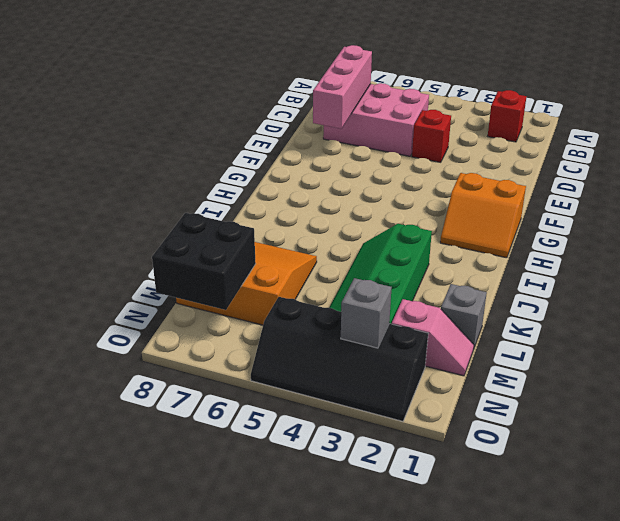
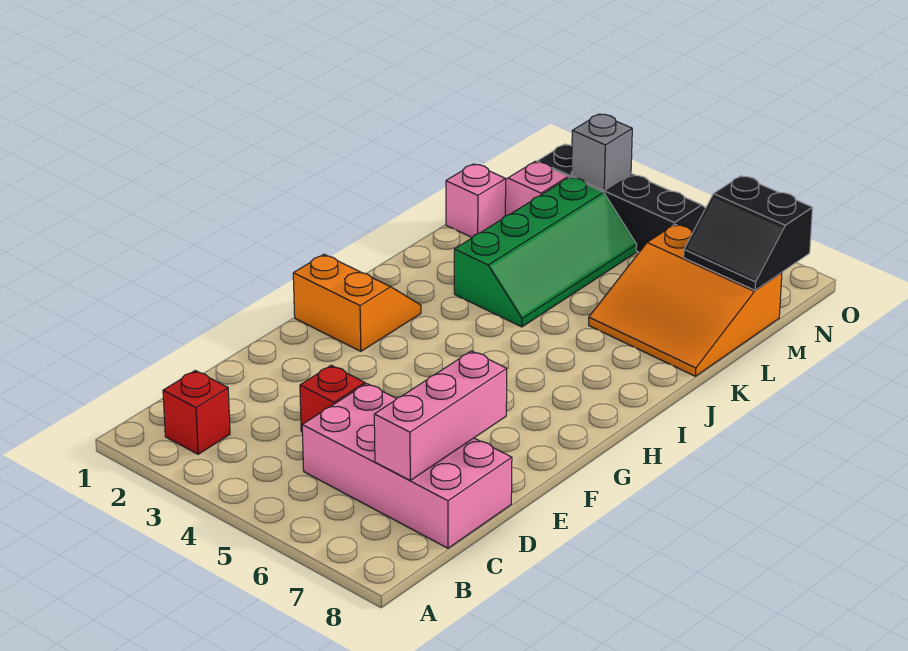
pink brick C5:D7 level 1 -> pink brick C5:D8 level 1
grey brick L1 level 1 -> pink brick L1 level 1
black brick M7:N8 level 2 -> black slope M7:N8 level 2 top N

